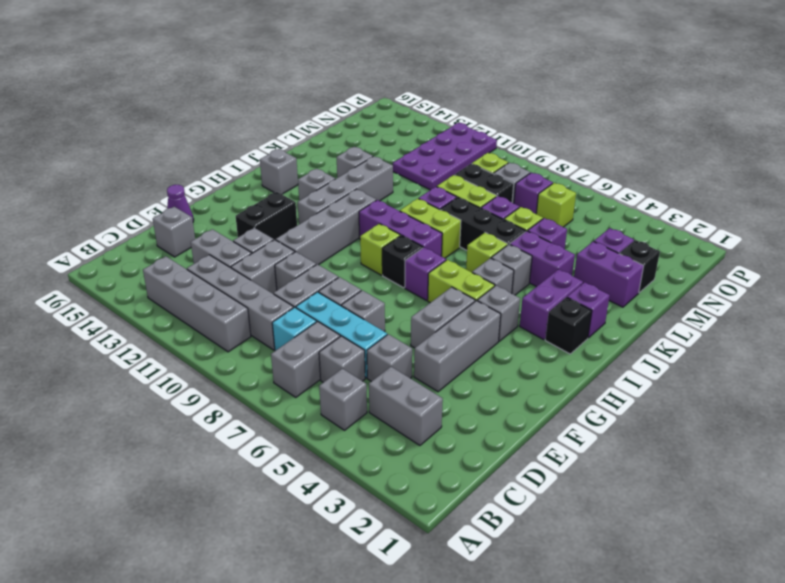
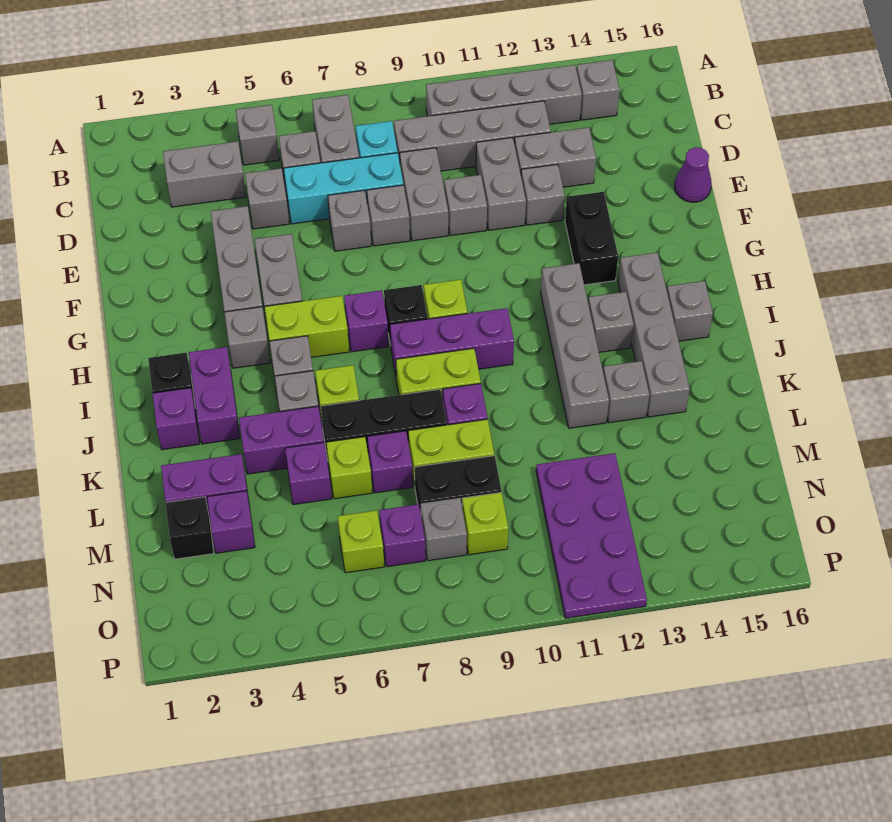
grey brick D15 level 1 -> grey brick B14 level 1
grey brick F11:I11 level 1 -> grey brick H14:K14 level 1

